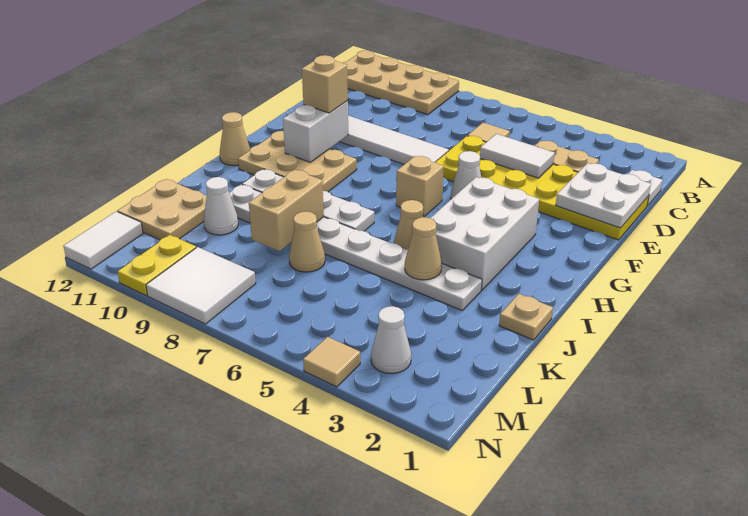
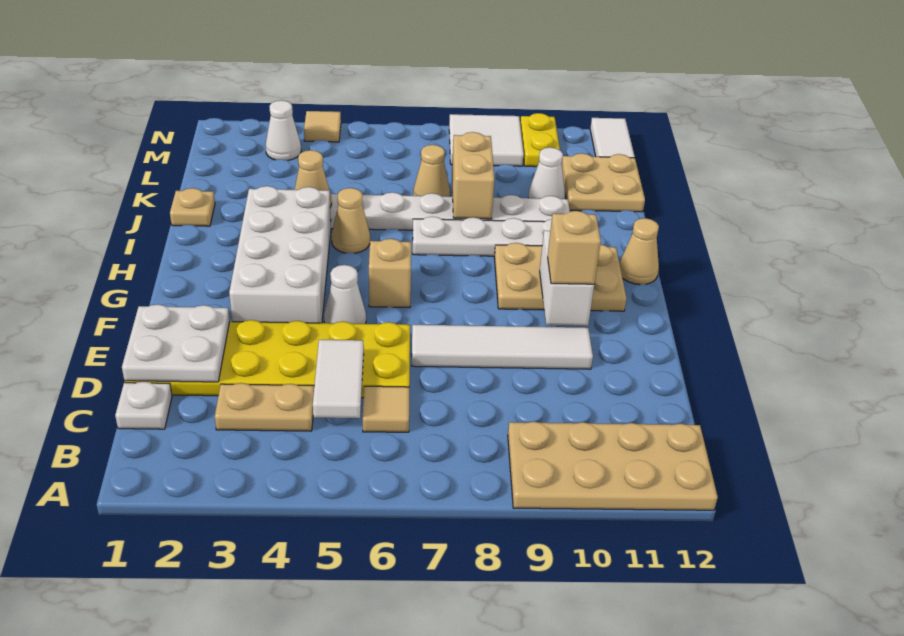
white tile D4:D5 level 2 -> white tile C5:D5 level 2
white brick G3:I4 level 1 -> white brick F3:I4 level 1

